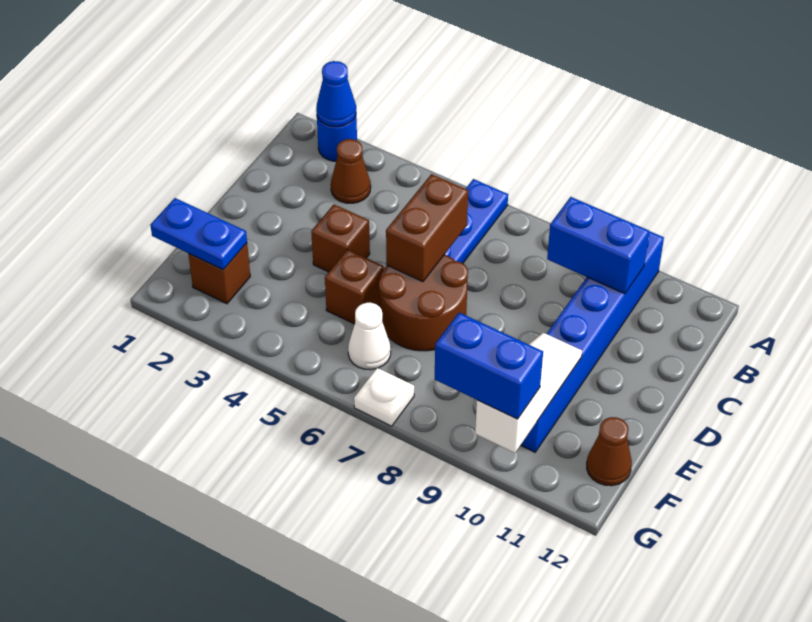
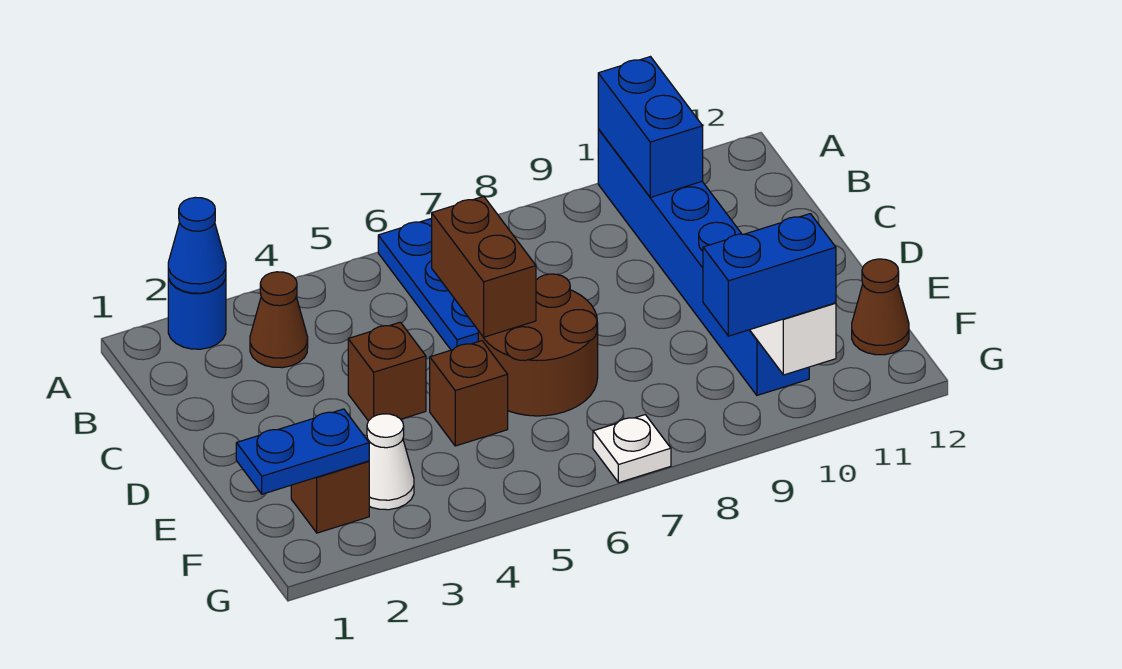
blue brick B9:B10 level 2 -> blue brick A10:B10 level 2
white cone F6 level 1 -> white cone F3 level 1

